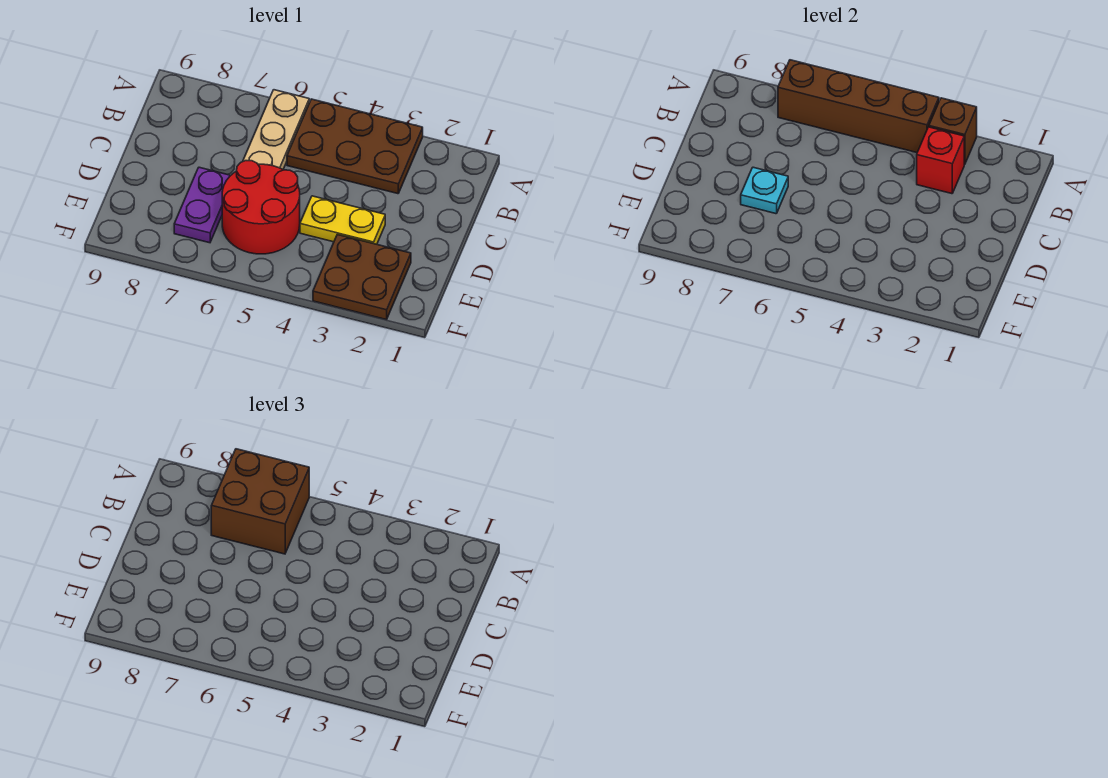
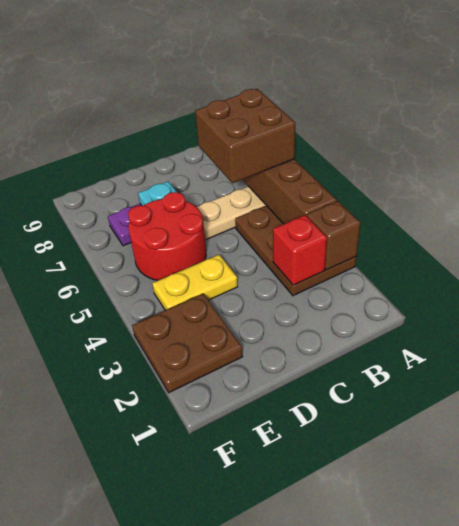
yellow plate D3:D4 level 1 -> yellow plate D4:E4 level 1

